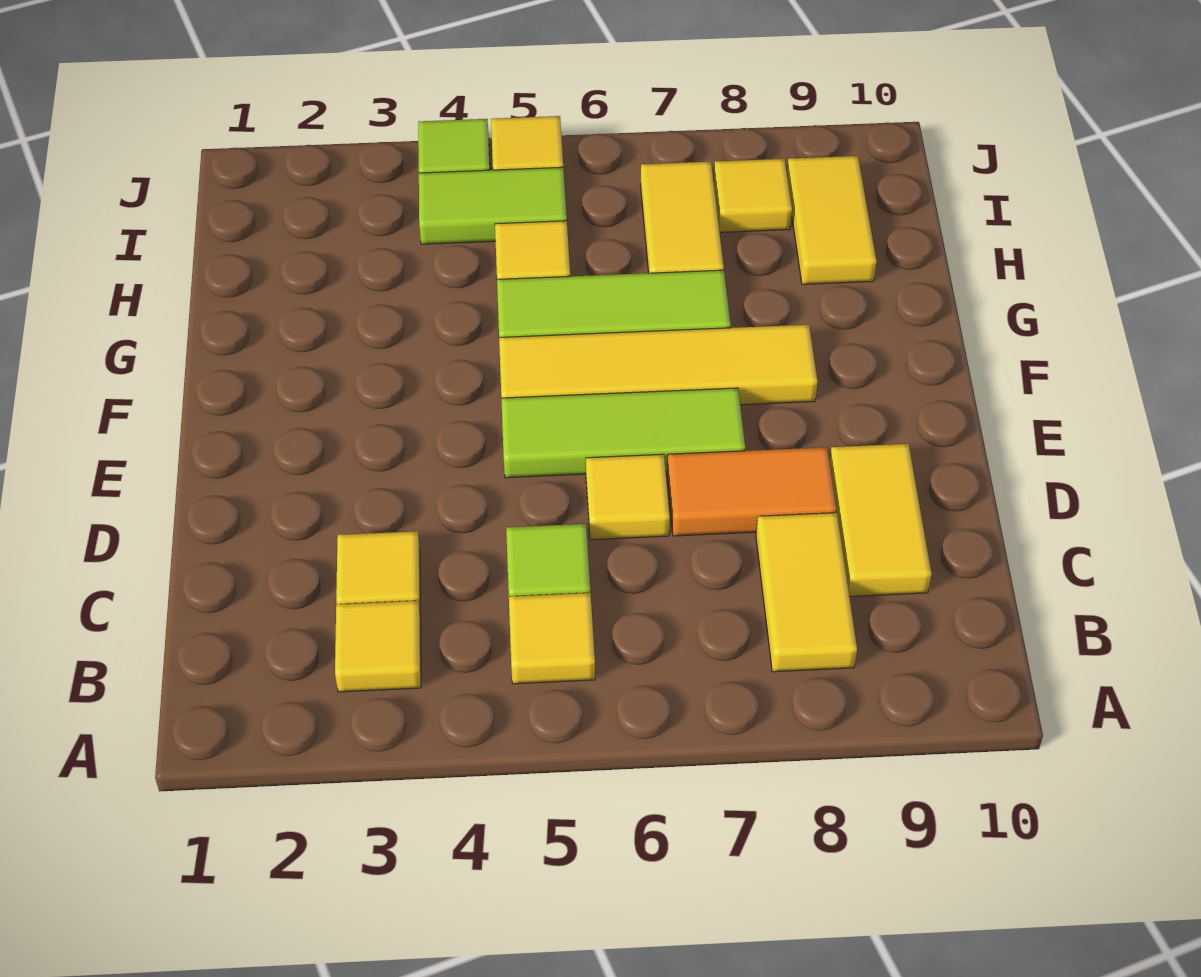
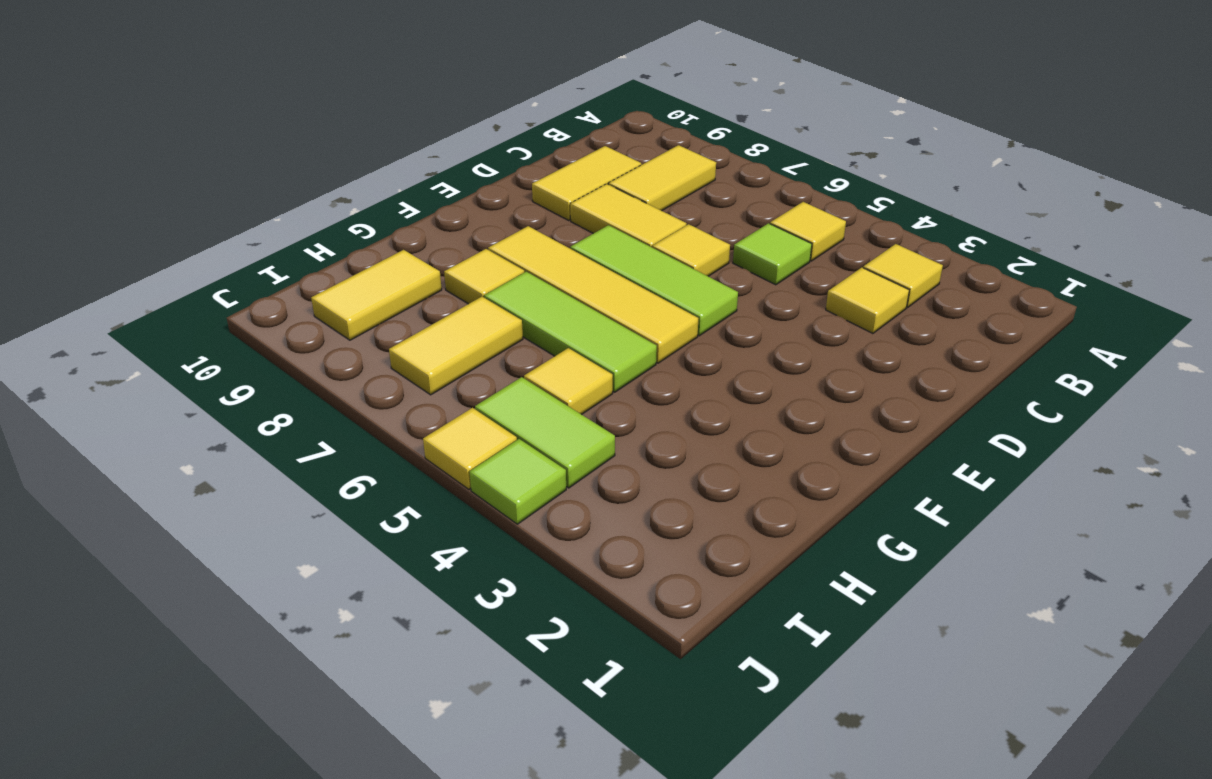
orange tile D7:D8 level 1 -> yellow tile D7:D8 level 1
yellow tile I8 level 1 -> yellow tile G8 level 1

